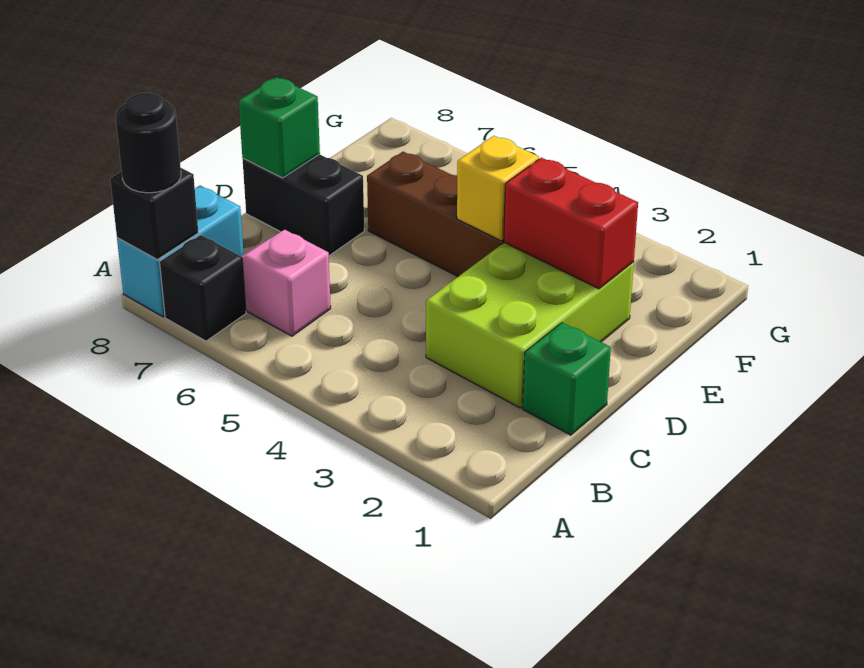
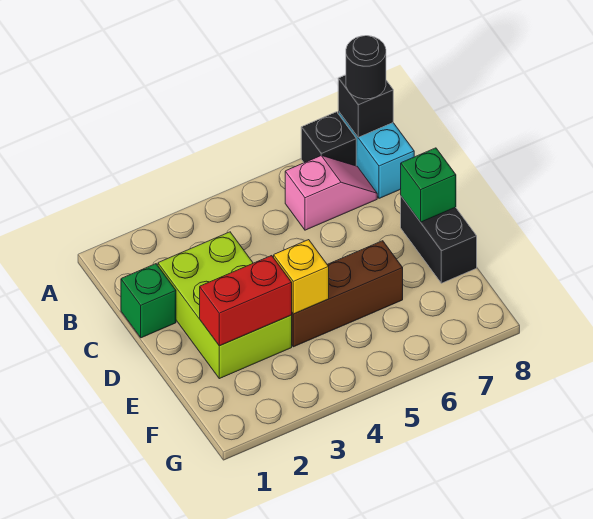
black brick D7:D8 level 1 -> black brick D8:E8 level 1

